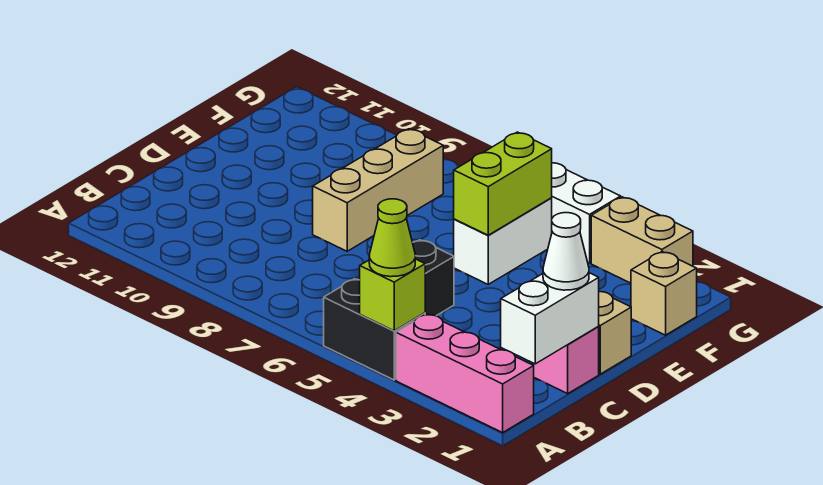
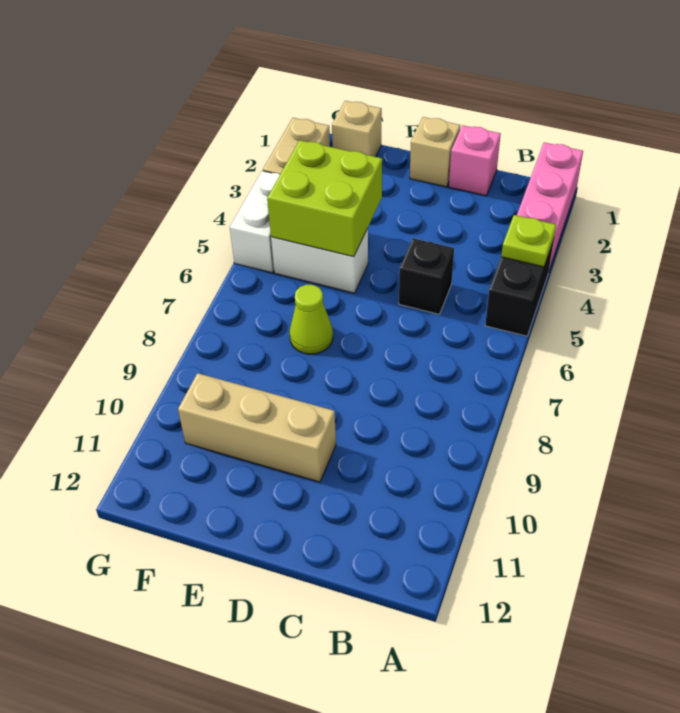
lime brick A4 level 2 -> lime plate A4 level 2
lime cone A4 level 3 -> lime cone E7 level 1
white brick B1:C1 level 2 -> none
white cone C1 level 3 -> none
tan brick D8:F8 level 1 -> tan brick D10:F10 level 1
lime brick E5:F5 level 2 -> lime brick E4:F5 level 2

